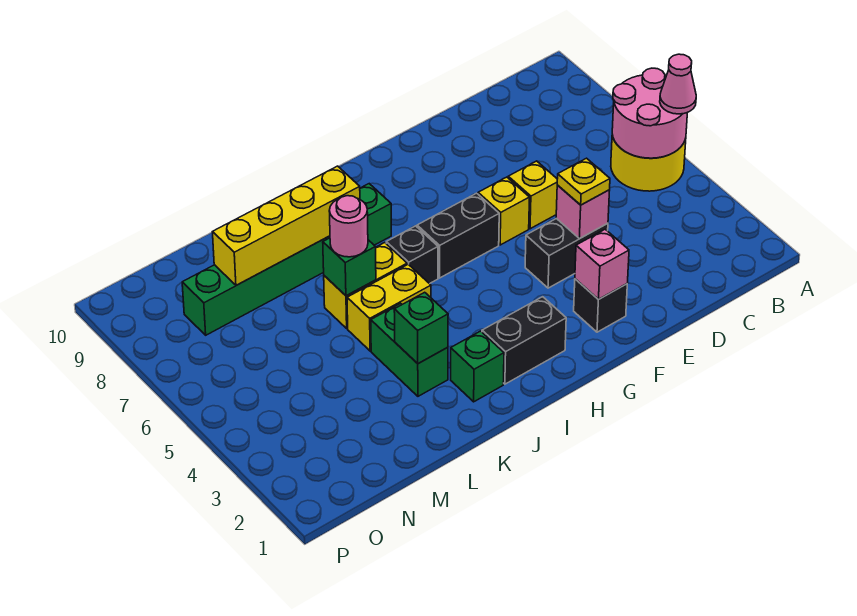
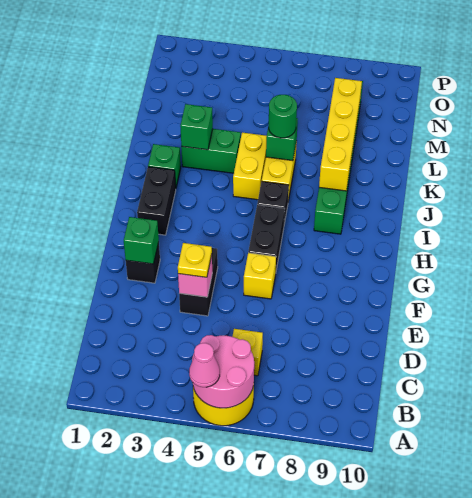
yellow brick E6 level 1 -> yellow brick C6 level 1
pink brick F2 level 2 -> green brick F2 level 2
pink round brick K6 level 3 -> green round brick K6 level 3

